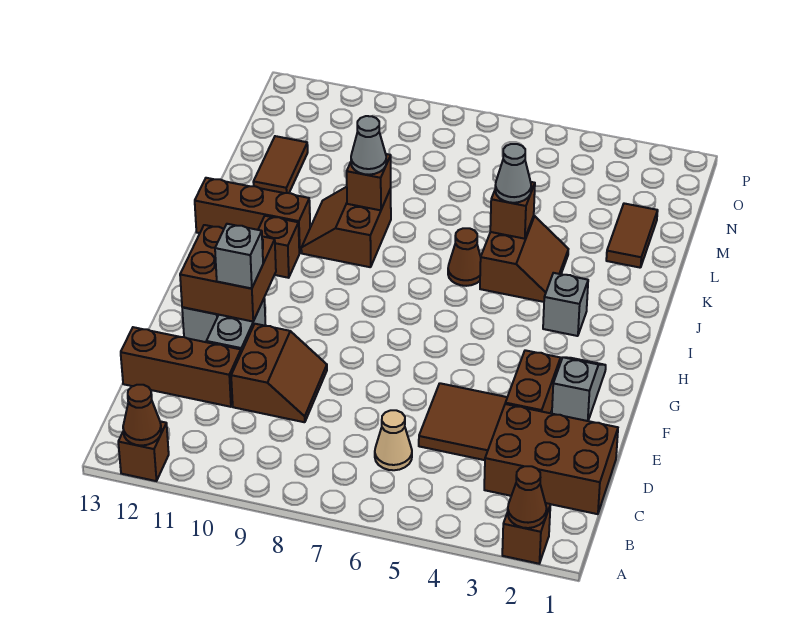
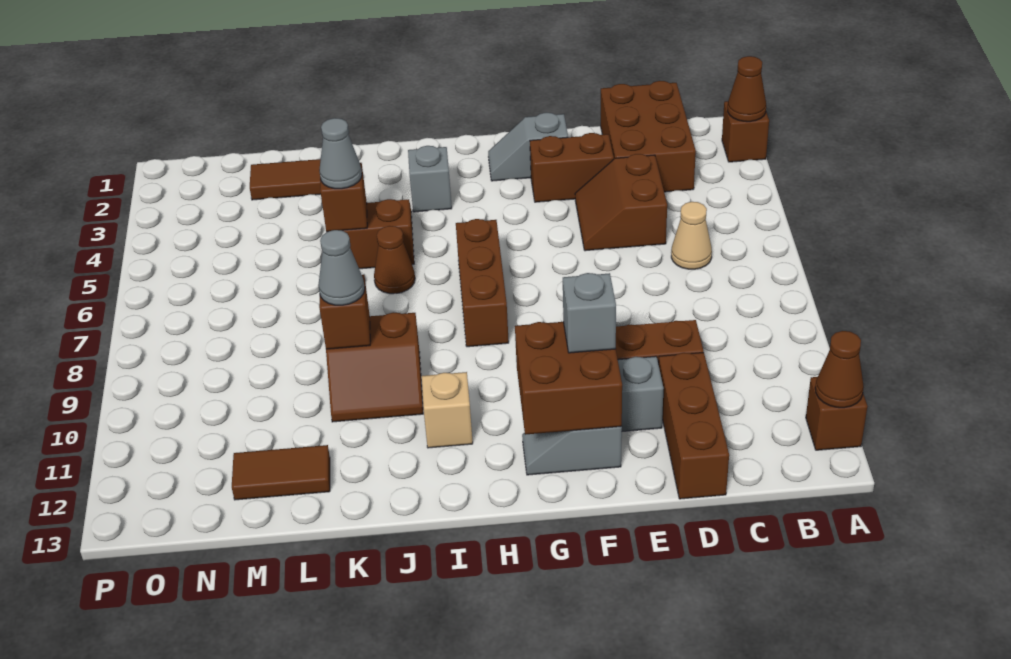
brown tile D4:E5 level 1 -> brown slope D4:E5 level 1 top D
brown brick I11 level 1 -> tan brick I11 level 1
brown brick J11:J13 level 1 -> brown brick H6:H8 level 1

